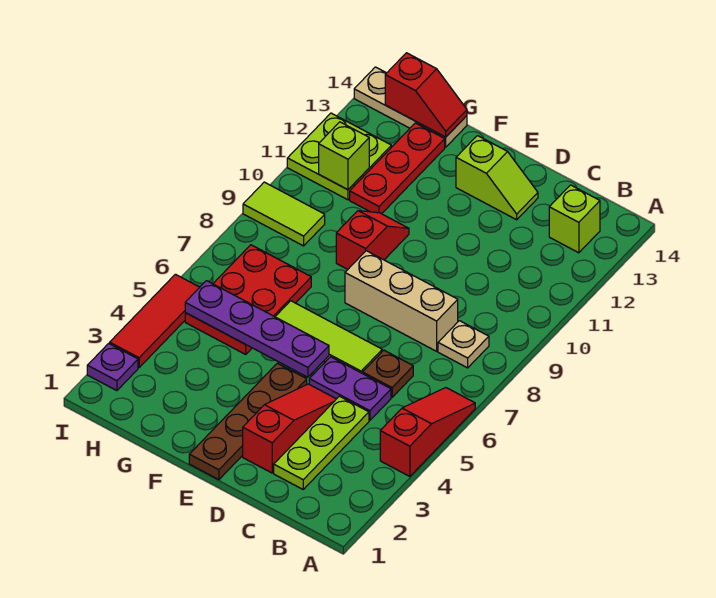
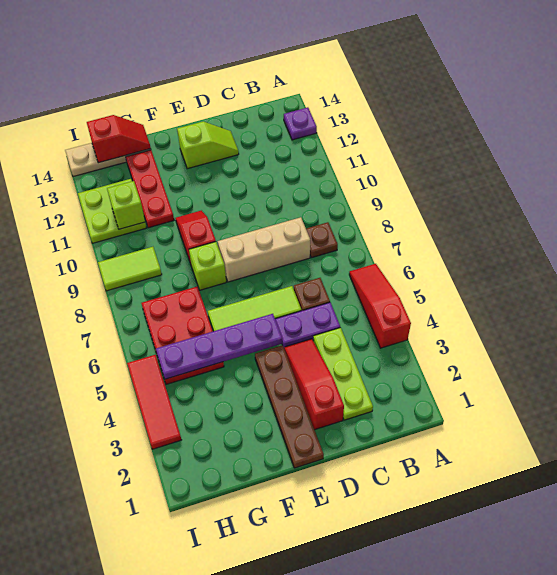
tan plate B8 level 1 -> brown plate B8 level 1
lime brick B13 level 1 -> lime brick F8 level 1
purple plate I2 level 1 -> purple plate A13 level 1

